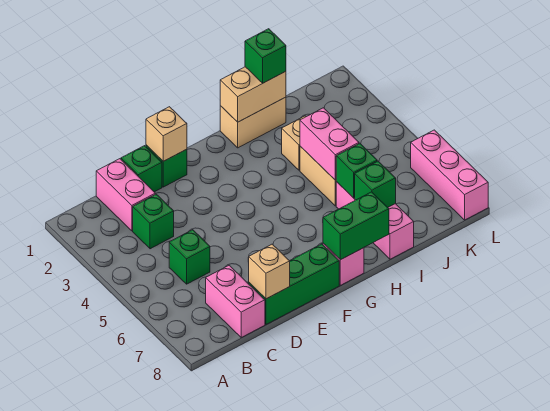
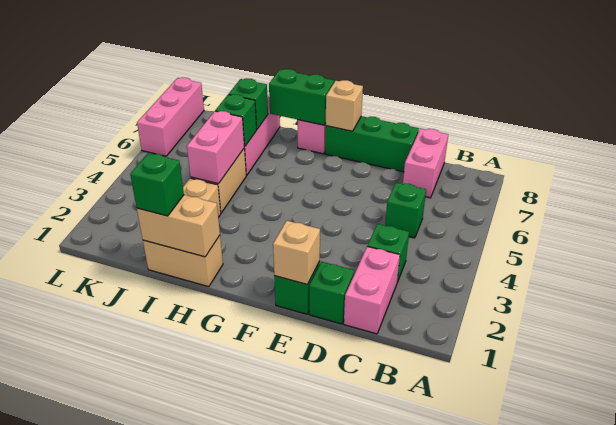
tan brick D8 level 2 -> tan brick F8 level 2

